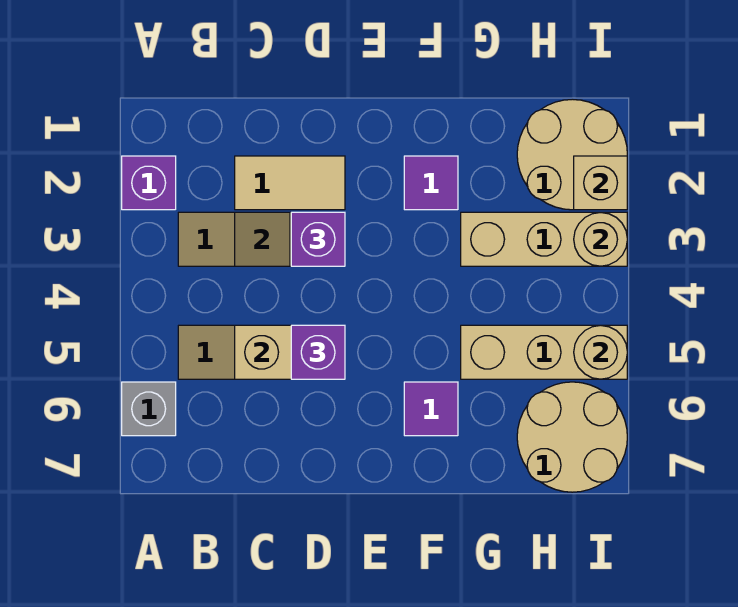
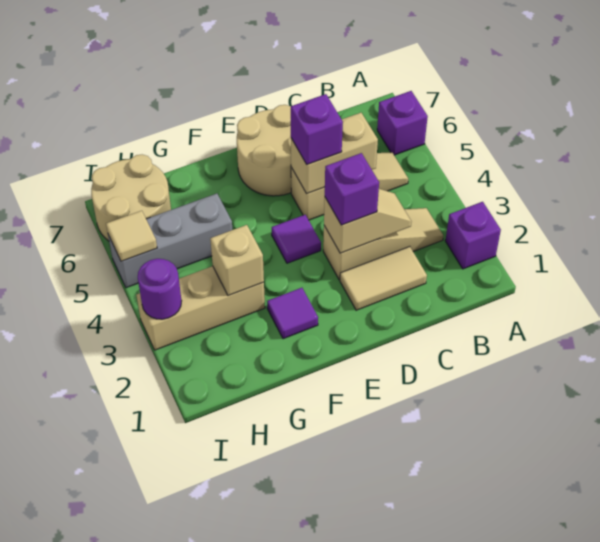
grey brick A6 level 1 -> purple brick A6 level 1
purple tile F6 level 1 -> purple tile E4 level 1
tan brick G5:I5 level 1 -> grey brick G5:I5 level 1
tan round brick H1:I2 level 1 -> tan round brick D6:E7 level 1
tan brick I2 level 2 -> tan brick G3 level 2
tan round brick I3 level 2 -> purple round brick I3 level 2
tan round brick I5 level 2 -> tan tile I5 level 2

